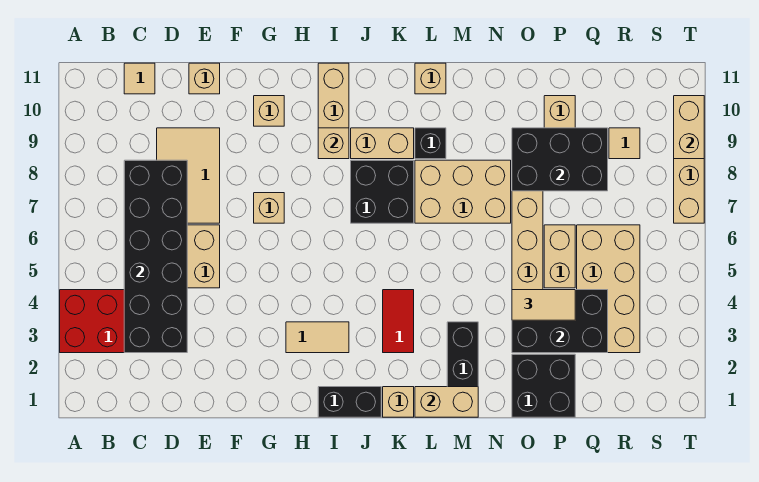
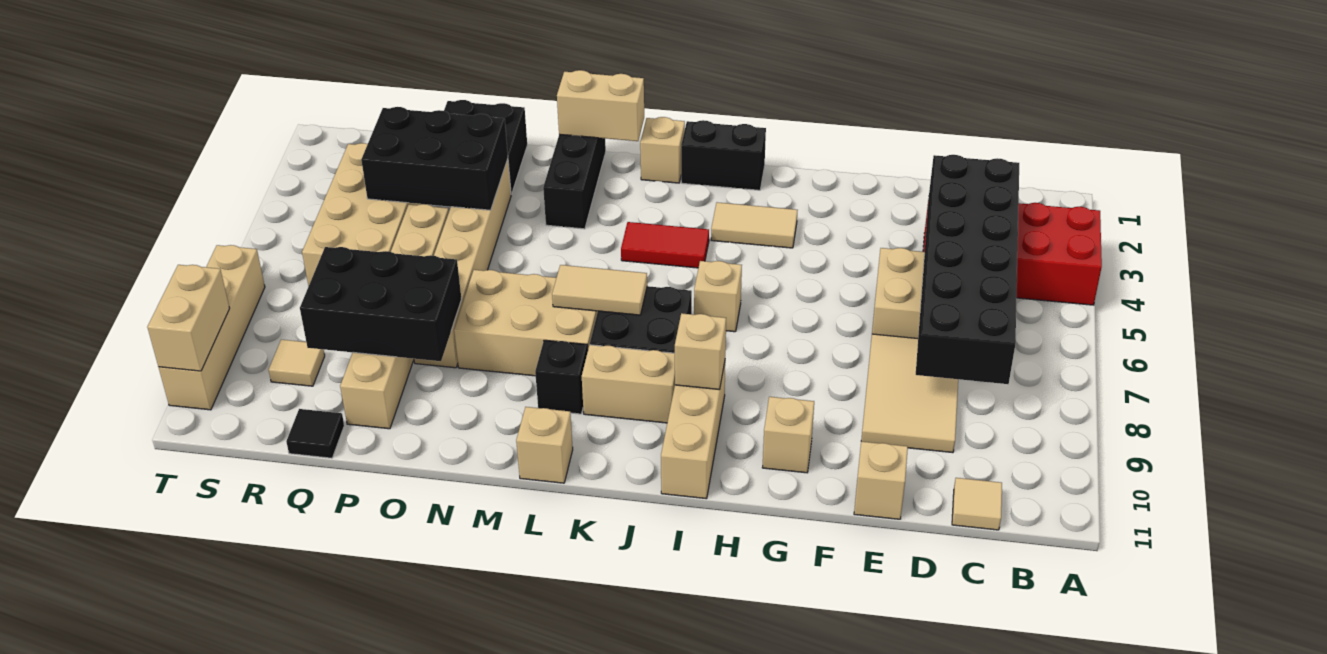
tan brick G7 level 1 -> tan brick I6 level 1
red tile K3:K4 level 1 -> red tile J4:K4 level 1
tan tile O4:P4 level 3 -> tan tile K7:L7 level 2
none -> black tile Q11 level 1

